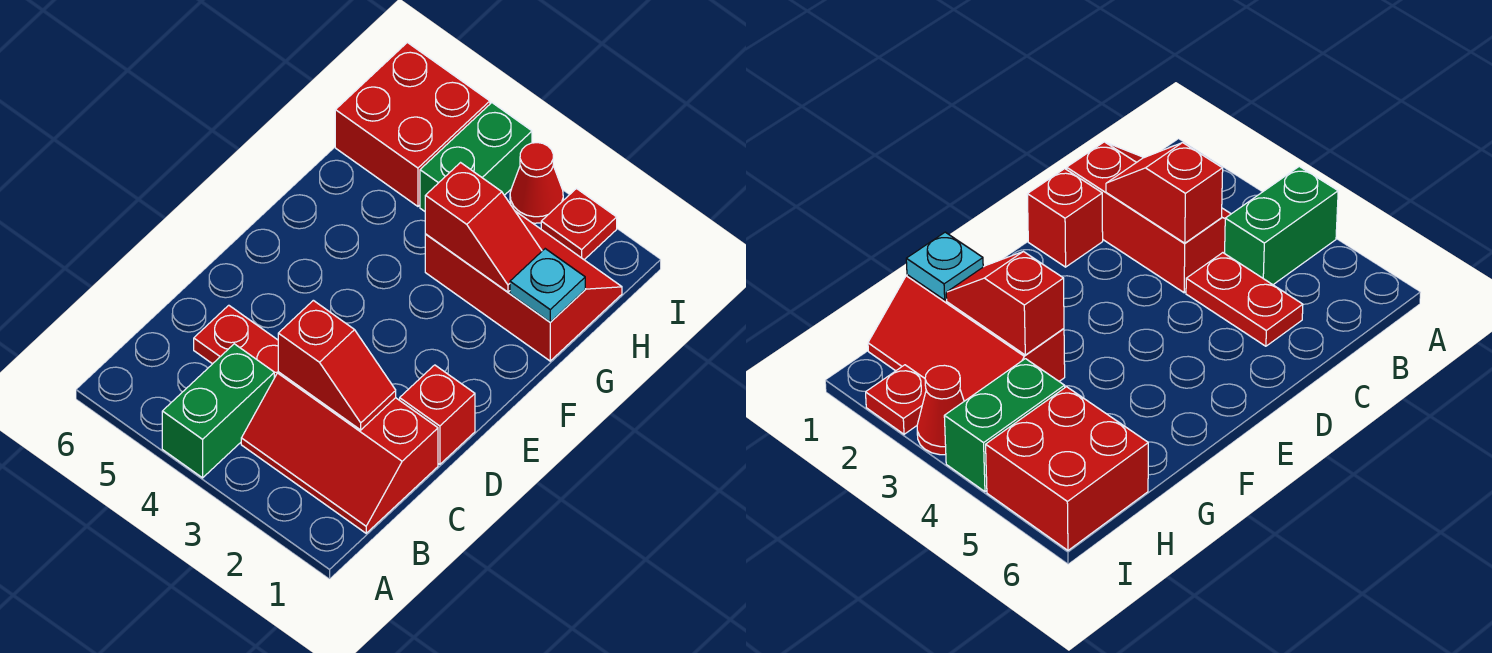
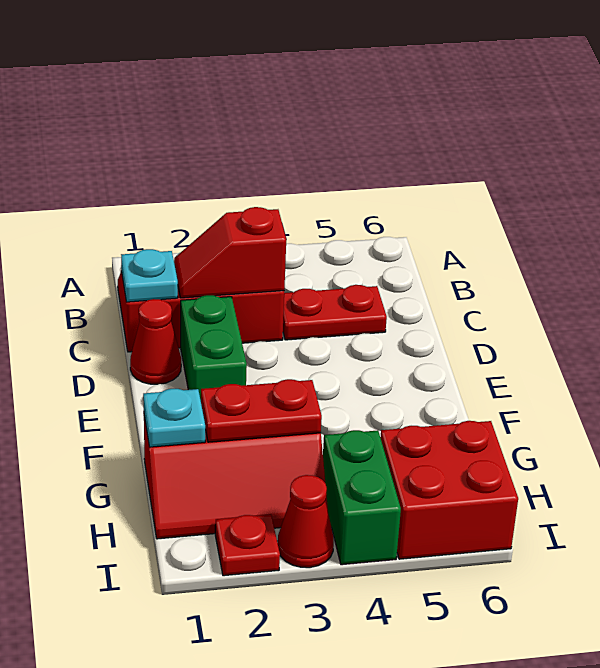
green brick A4:B4 level 1 -> green brick D2:E2 level 1
none -> cyan plate C1 level 2
red brick D1 level 1 -> red cone D1 level 1
red slope G2:G3 level 2 top 3 -> red plate G2:G3 level 2

